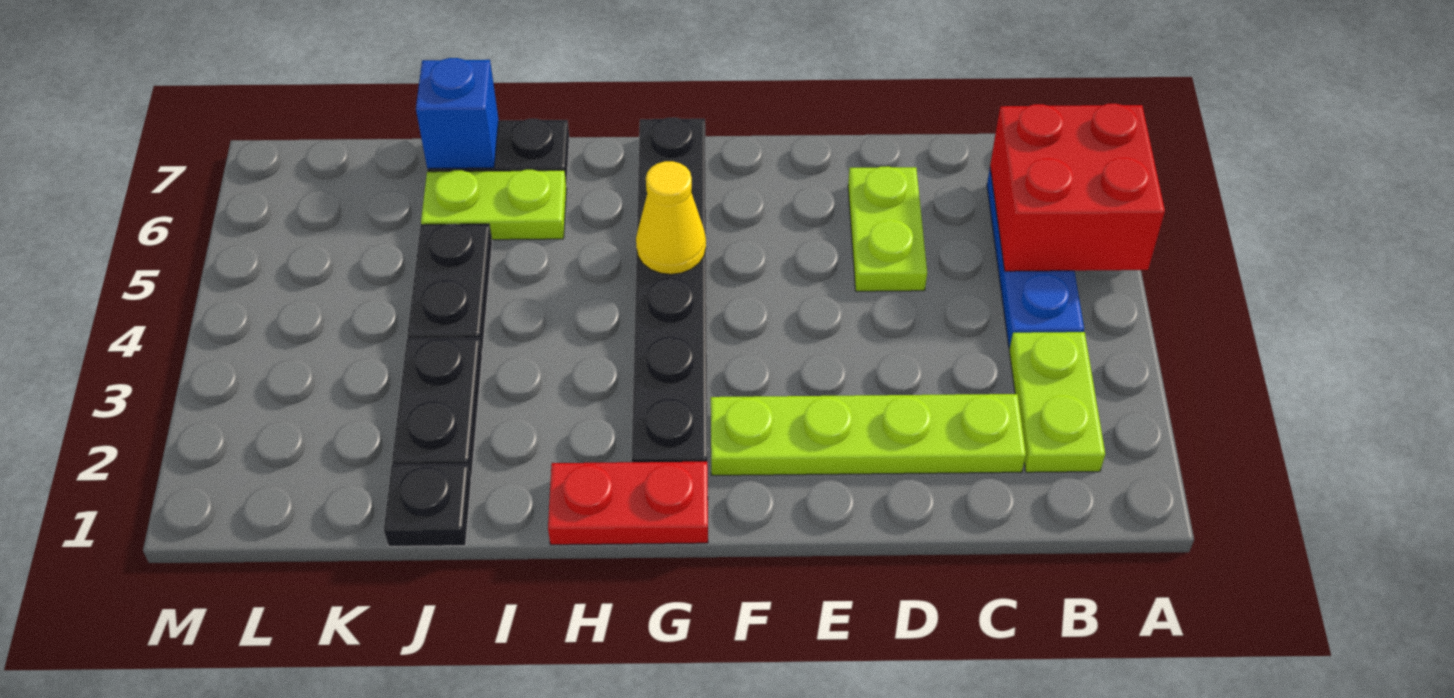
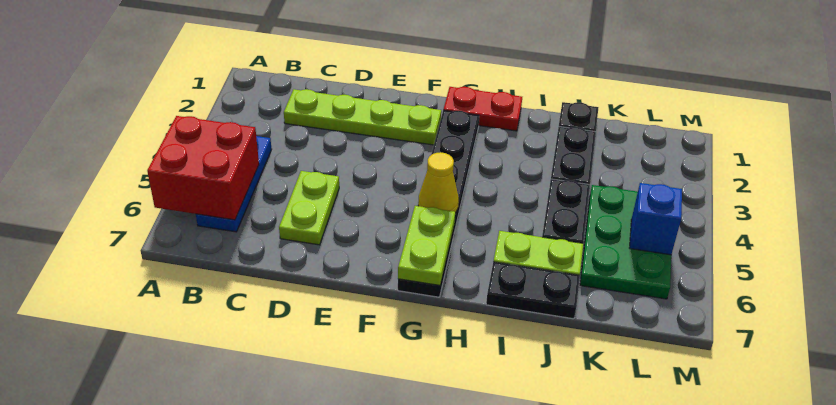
lime plate B2:B3 level 1 -> lime plate G6:G7 level 2
blue brick J7 level 2 -> blue brick L5 level 2
none -> green plate K4:L6 level 1

